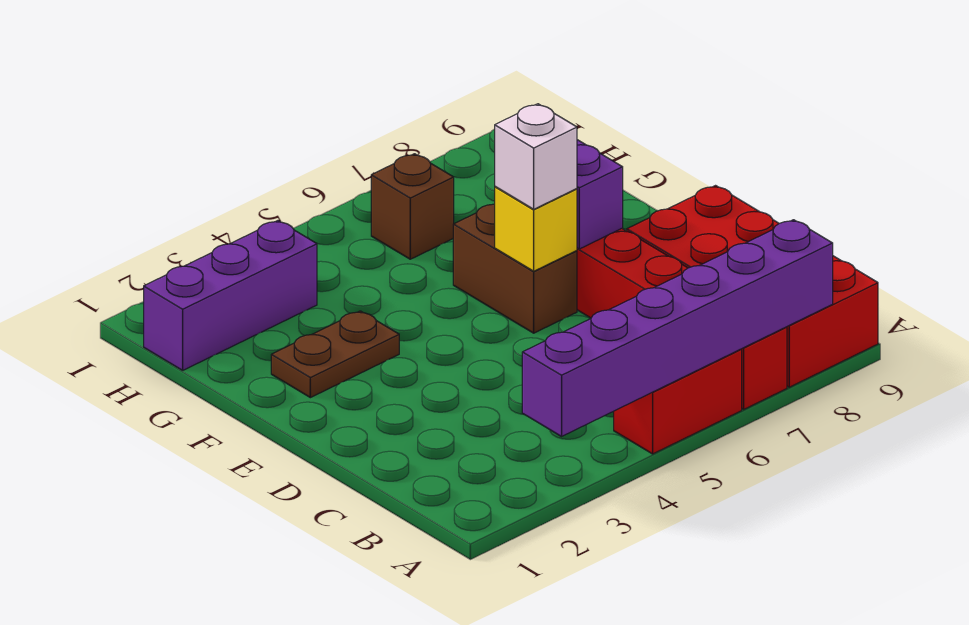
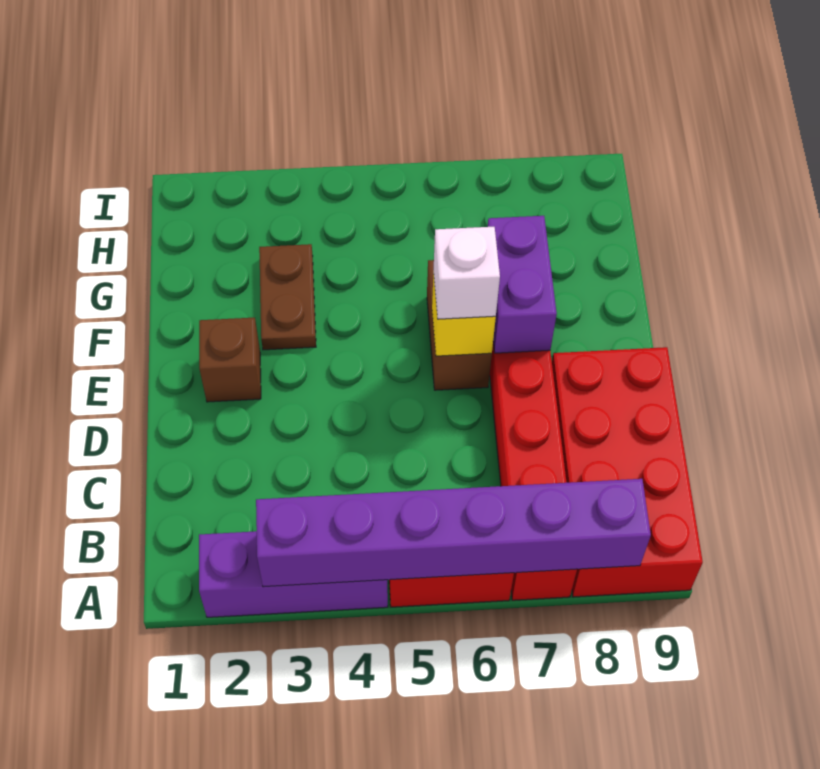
brown plate F2:F3 level 1 -> brown plate F3:G3 level 1
purple brick H1:H3 level 1 -> purple brick A2:A4 level 1
brown brick H6 level 1 -> brown brick E2 level 1

